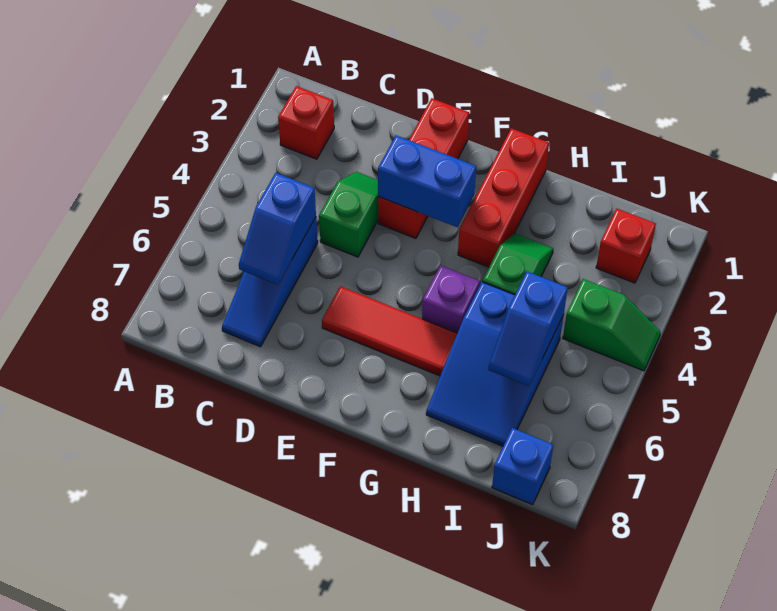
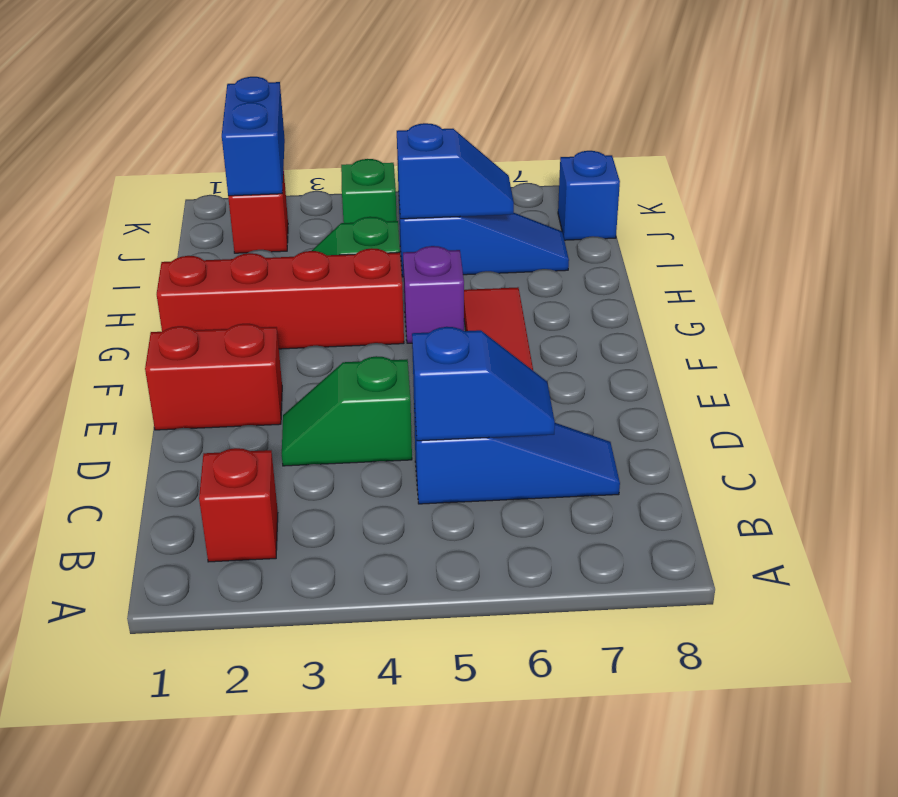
red brick E1:E3 level 1 -> red brick E1:E2 level 1
blue brick E3:F3 level 2 -> blue brick J2:K2 level 2
red brick G1:G3 level 1 -> red brick G1:G4 level 1
blue slope H5:I7 level 1 top 5 -> blue slope I5:I7 level 1 top 5

